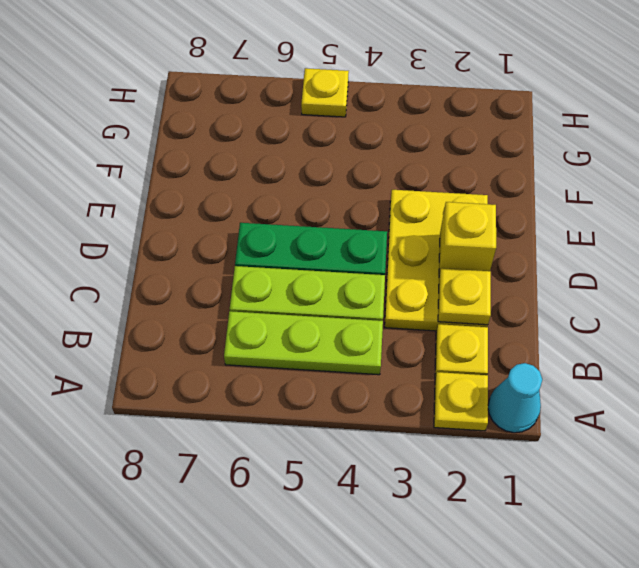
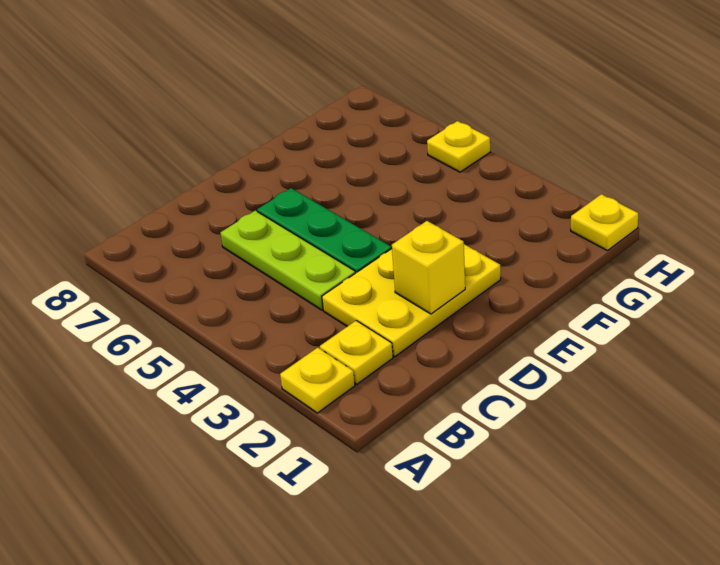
cyan cone A1 level 1 -> none
lime plate B4:B6 level 1 -> none
yellow plate C2 level 2 -> yellow plate H1 level 1

